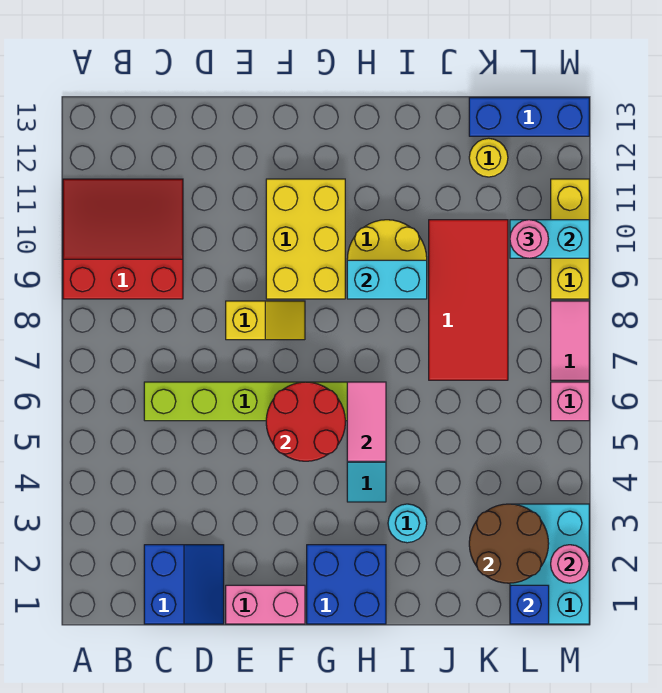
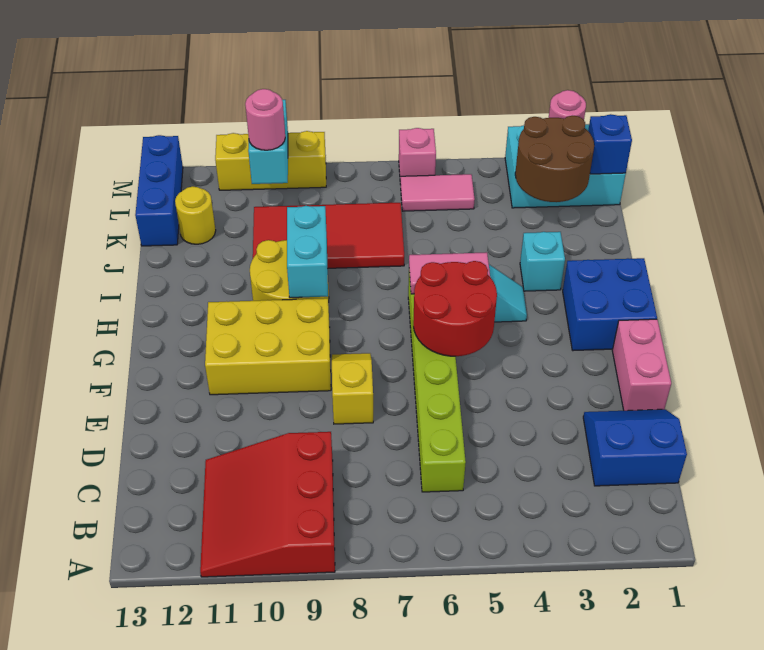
cyan round brick I3 level 1 -> cyan brick I3 level 1
pink tile M7:M8 level 1 -> pink tile L5:L6 level 1

